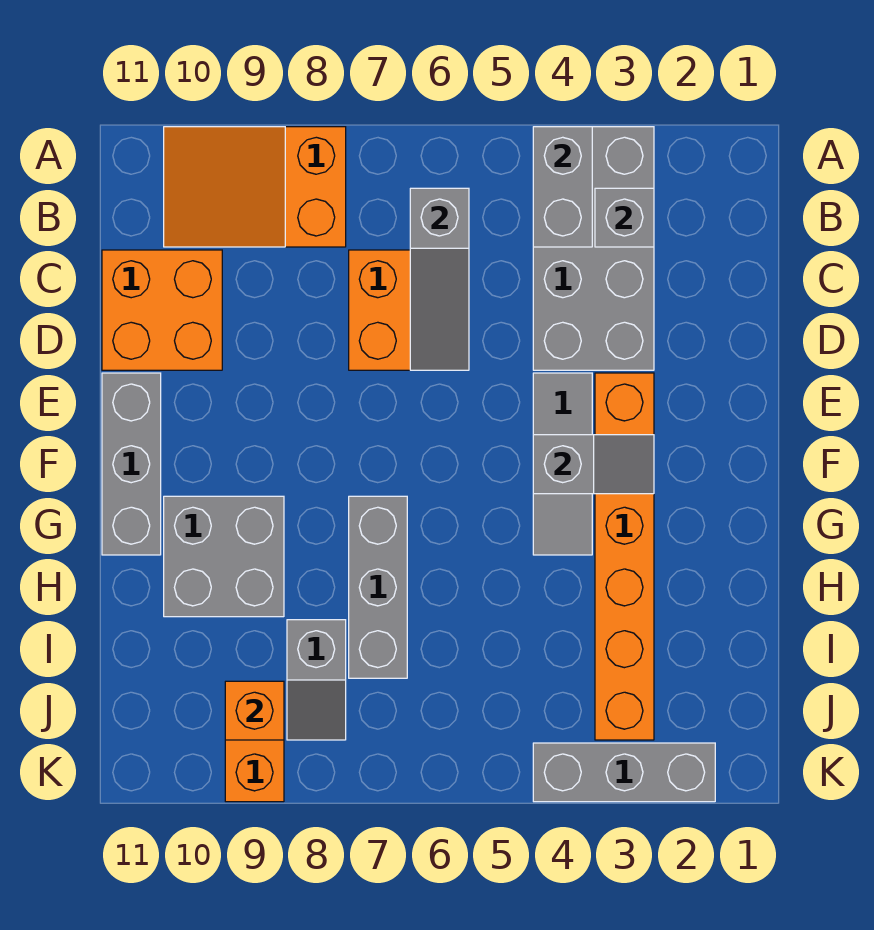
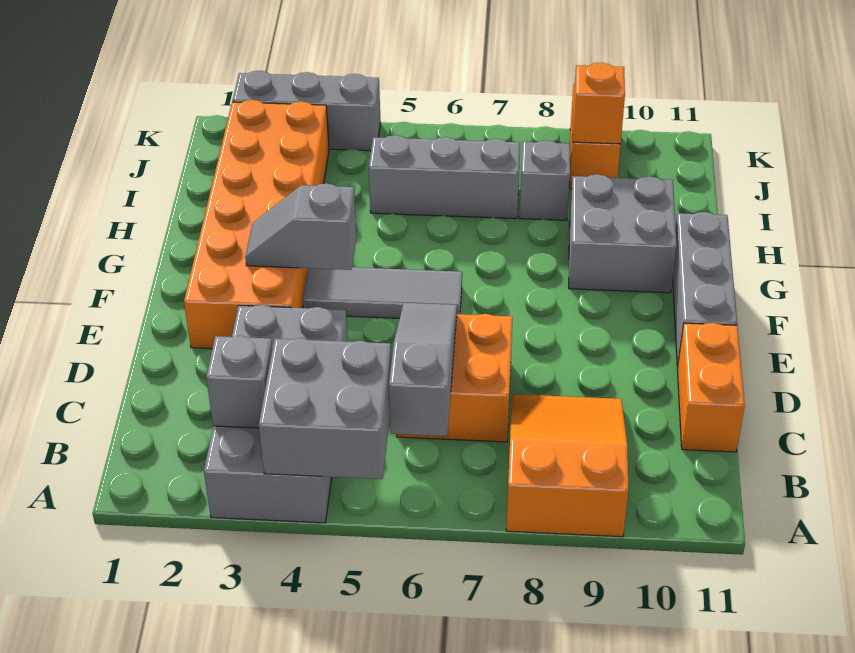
grey brick A4:B4 level 2 -> grey brick A4:B5 level 2
orange slope A8:B10 level 1 top 8 -> orange slope A8:C9 level 1 top A
orange brick C10:D11 level 1 -> orange brick C11:D11 level 1
orange brick E3:J3 level 1 -> orange brick E2:J3 level 1
grey tile E4:G4 level 1 -> grey tile F4:F6 level 1
grey brick G7:I7 level 1 -> grey brick I5:I7 level 1

